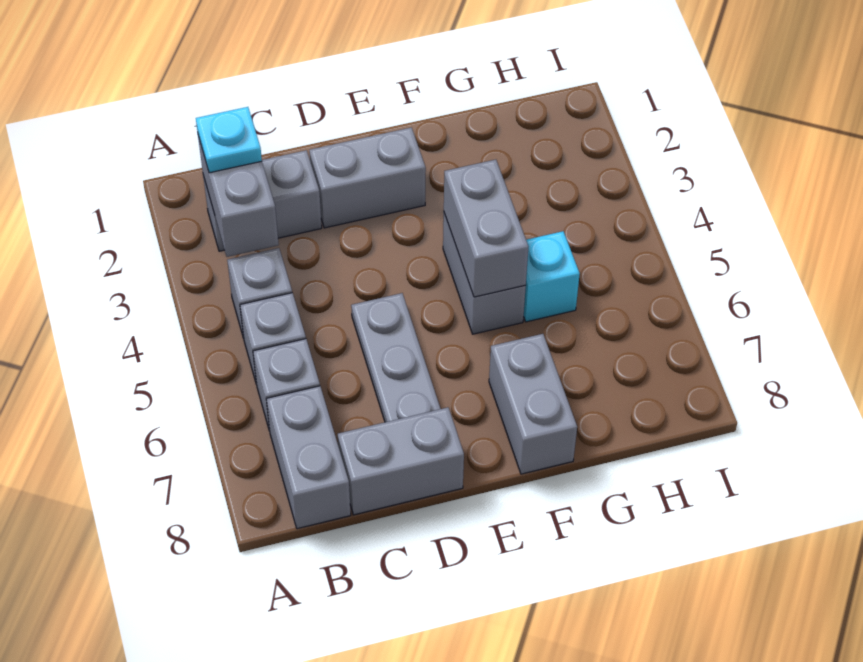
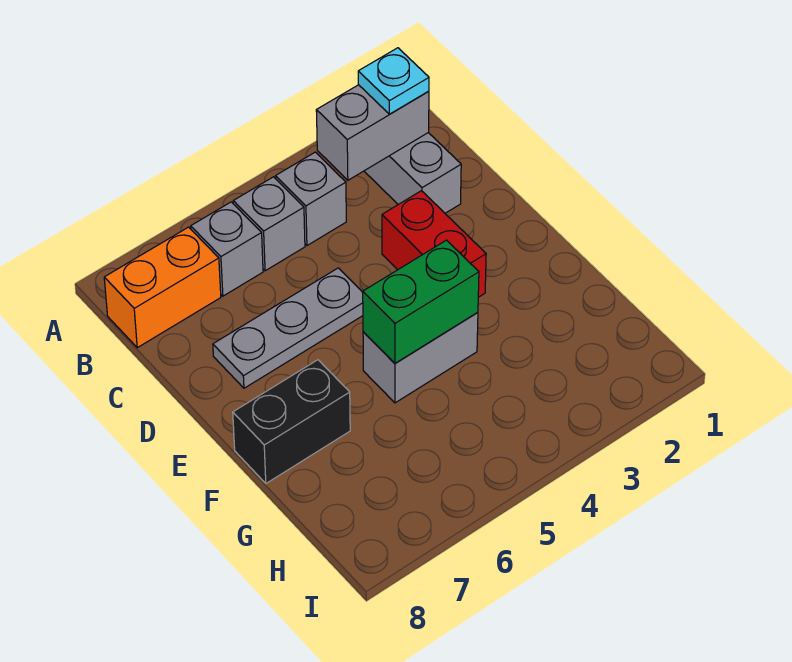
grey brick B7:B8 level 1 -> orange brick B7:B8 level 1
grey brick C8:D8 level 1 -> none
grey brick D2:E2 level 1 -> none
none -> red brick D3:E3 level 1
grey brick F4:F5 level 2 -> green brick F4:F5 level 2
grey brick F7:F8 level 1 -> black brick F7:F8 level 1
cyan brick G5 level 1 -> none

